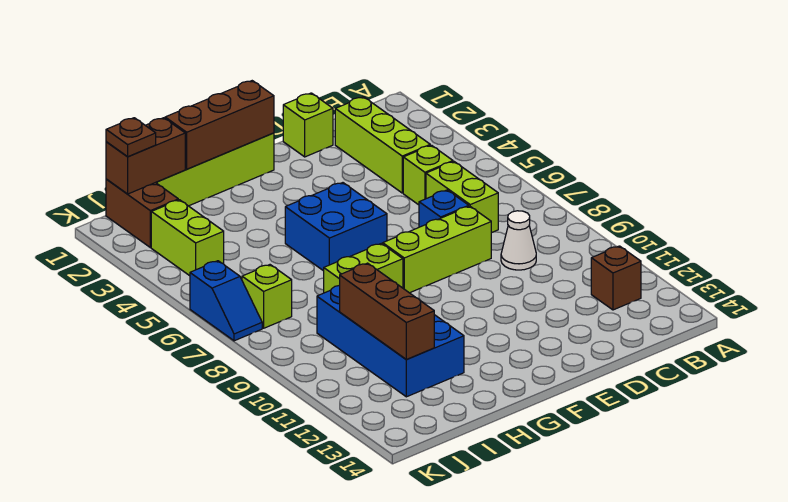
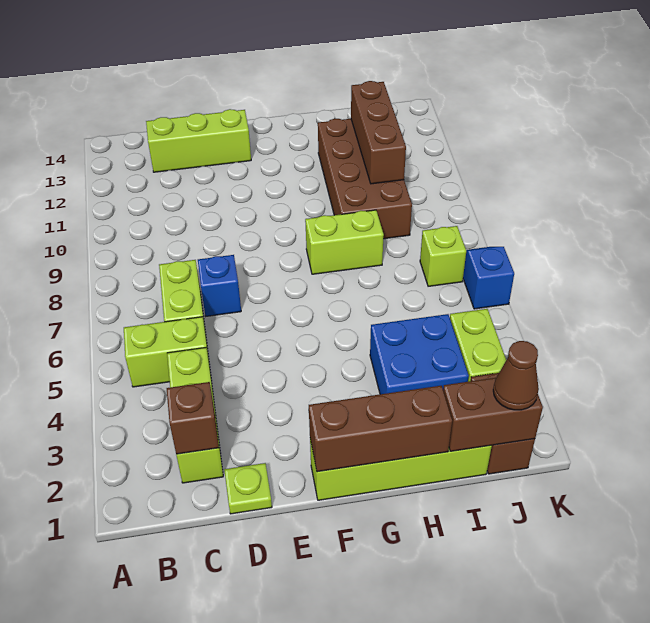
brown brick B12 level 1 -> brown brick C2 level 2
lime brick C5 level 1 -> lime brick B5:C5 level 1
white cone C9 level 1 -> none
lime brick D1 level 1 -> lime plate D1 level 1
lime brick D8:F8 level 1 -> lime brick C13:E13 level 1
blue brick F5:G6 level 1 -> blue brick H3:I4 level 1
blue brick H9:I12 level 1 -> brown brick H9:I12 level 1
brown plate J1 level 3 -> brown cone J1 level 3

